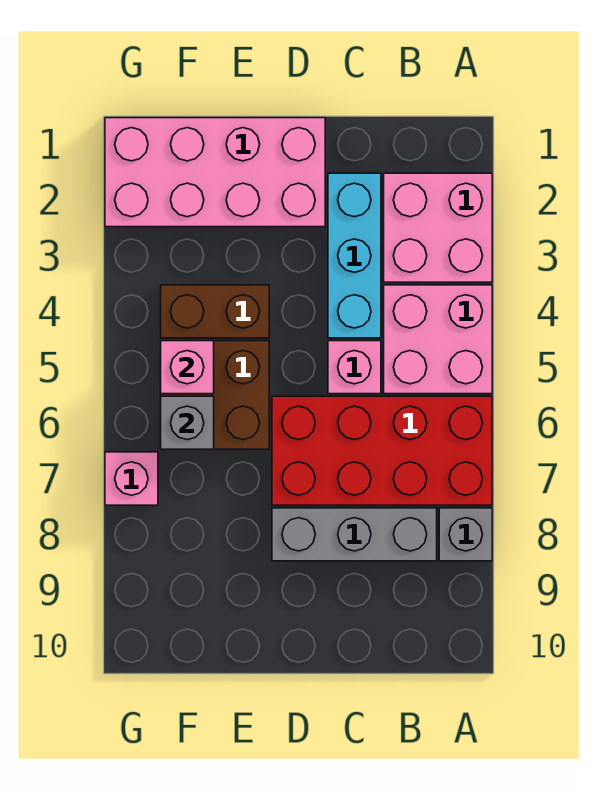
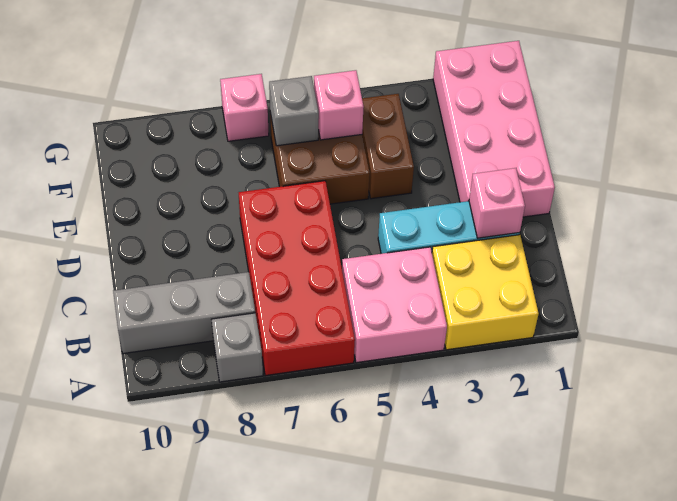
pink brick A2:B3 level 1 -> yellow brick A2:B3 level 1
grey brick B8:D8 level 1 -> grey brick B8:B10 level 1
pink brick C5 level 1 -> pink brick C2 level 2

